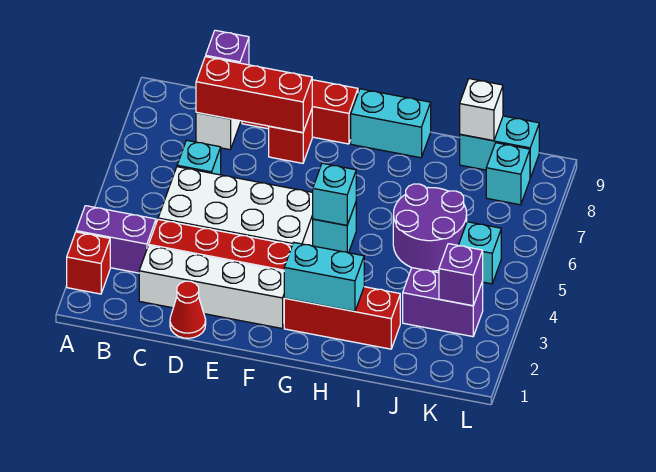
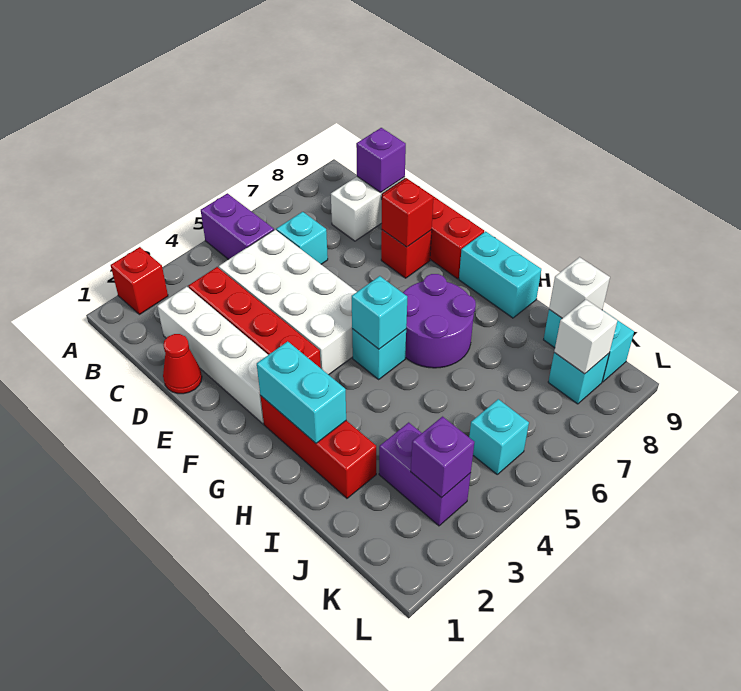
purple brick A3:B3 level 1 -> purple brick A5:B5 level 1
red brick C8:E8 level 2 -> red brick E8 level 2
purple round brick I5:J6 level 1 -> purple round brick G6:H7 level 1
none -> white brick K8 level 2

